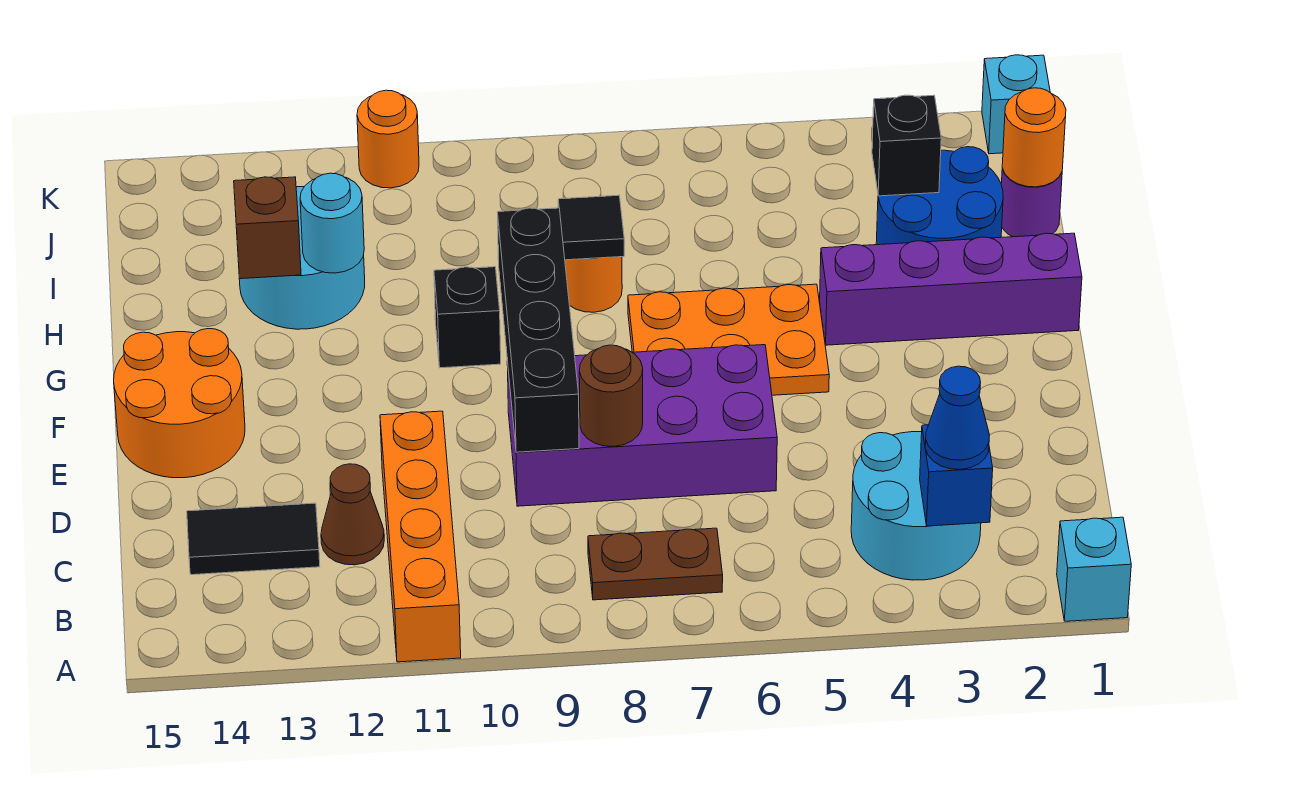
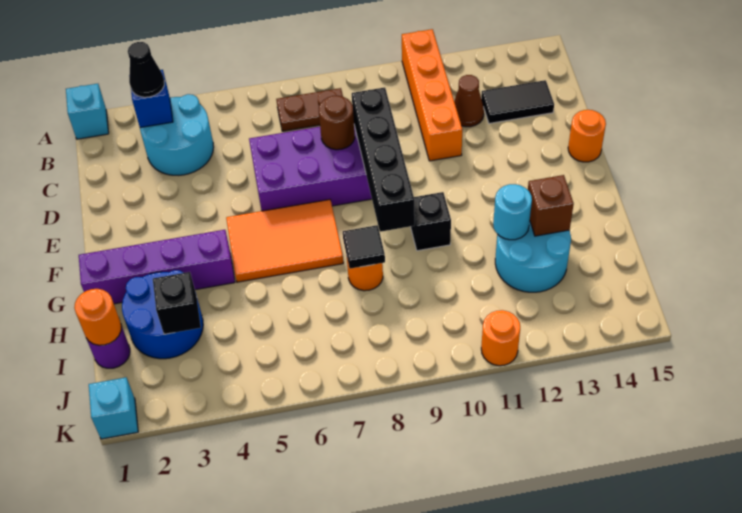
blue cone B3 level 3 -> black cone B3 level 3
orange round brick E14:F15 level 1 -> orange round brick E15 level 1
orange plate F5:G7 level 1 -> orange tile F5:G7 level 1

